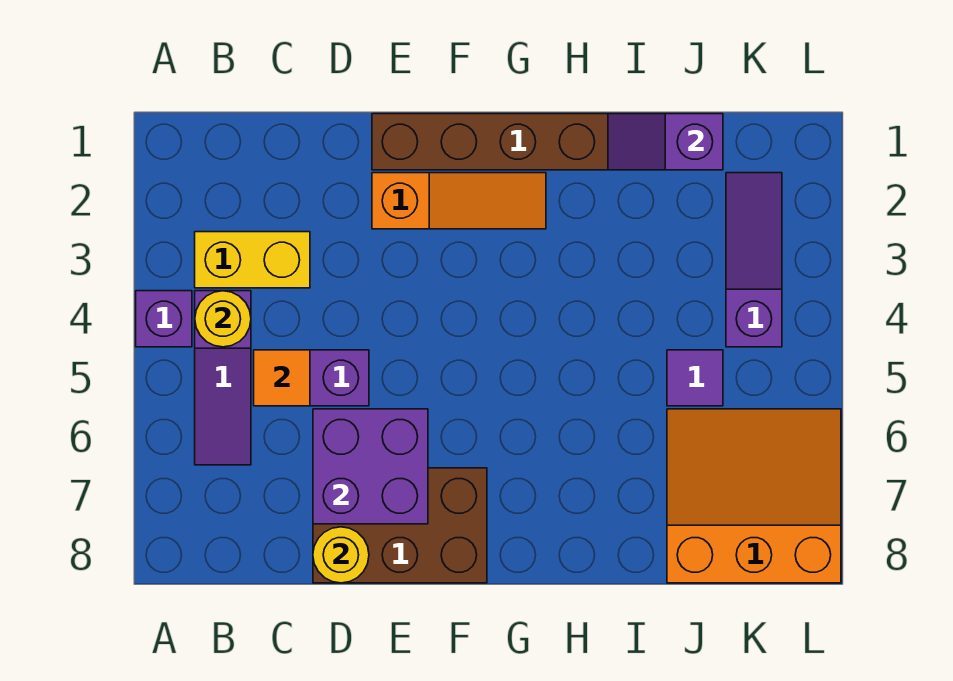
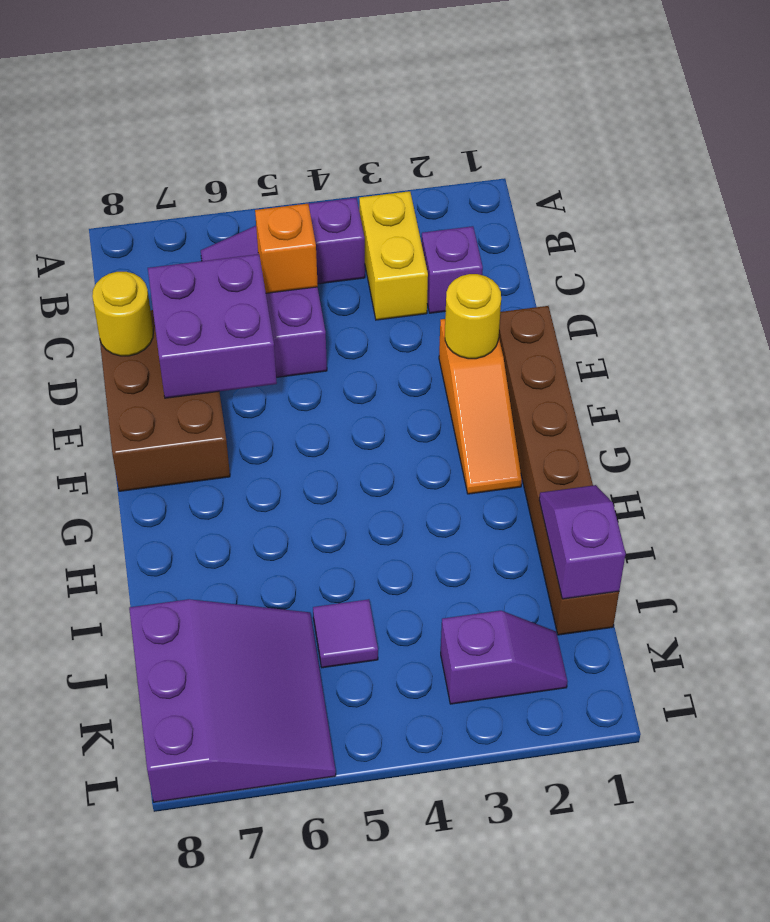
purple brick A4 level 1 -> purple brick C2 level 1
yellow round brick B4 level 2 -> yellow round brick E2 level 2
orange tile C5 level 2 -> orange brick C5 level 2
orange slope J6:L8 level 1 top 8 -> purple slope J6:L8 level 1 top 8
purple slope K2:K4 level 1 top 4 -> purple slope K2:K3 level 1 top 3

